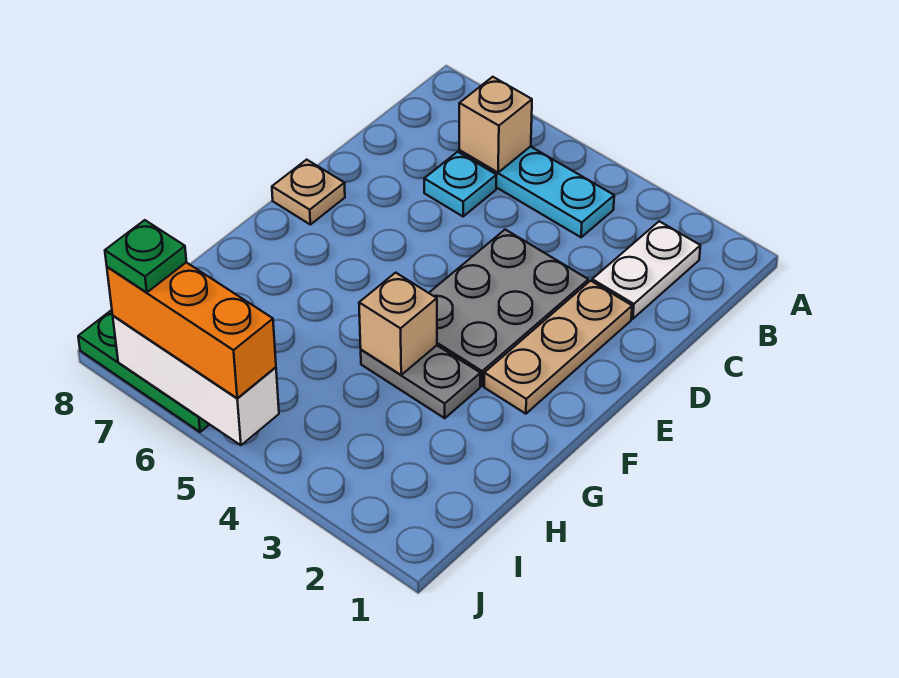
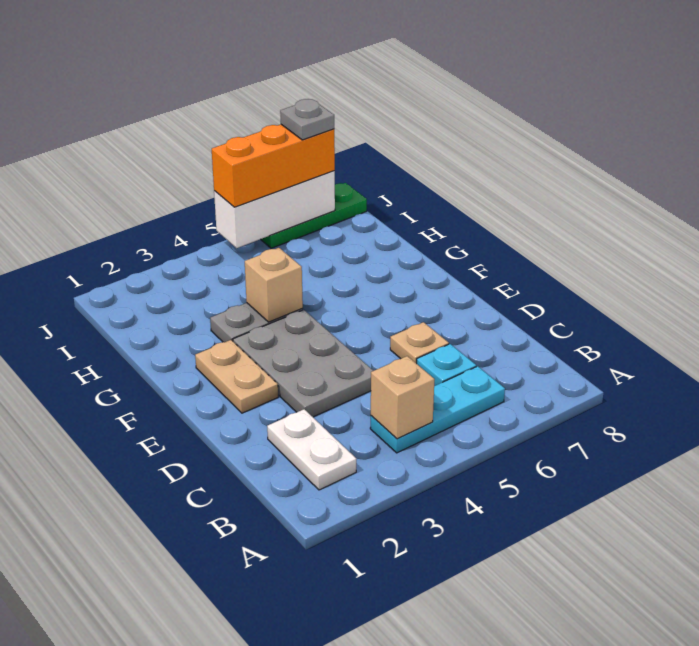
tan brick B6 level 2 -> tan brick B4 level 2
tan plate D2:F2 level 1 -> tan plate E2:F2 level 1
tan plate E8 level 1 -> tan plate D6 level 1
green plate J7 level 4 -> grey plate J7 level 4

